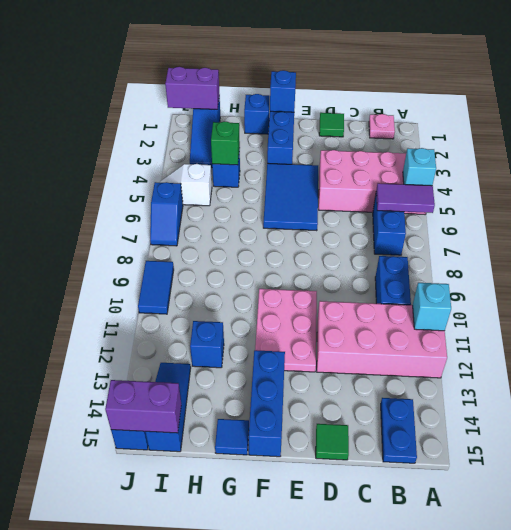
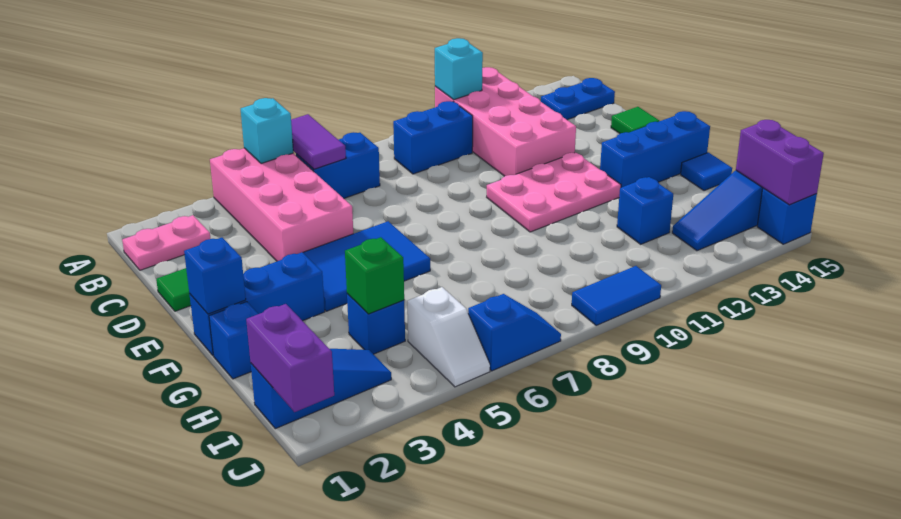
pink plate B1 level 1 -> pink plate B1:B2 level 1

